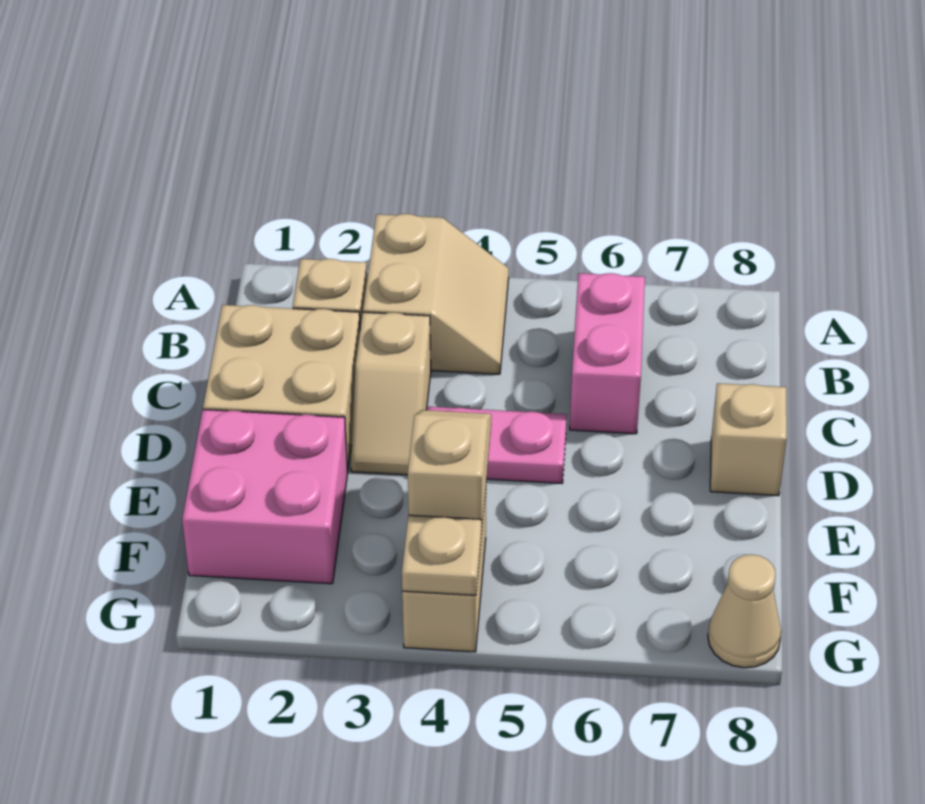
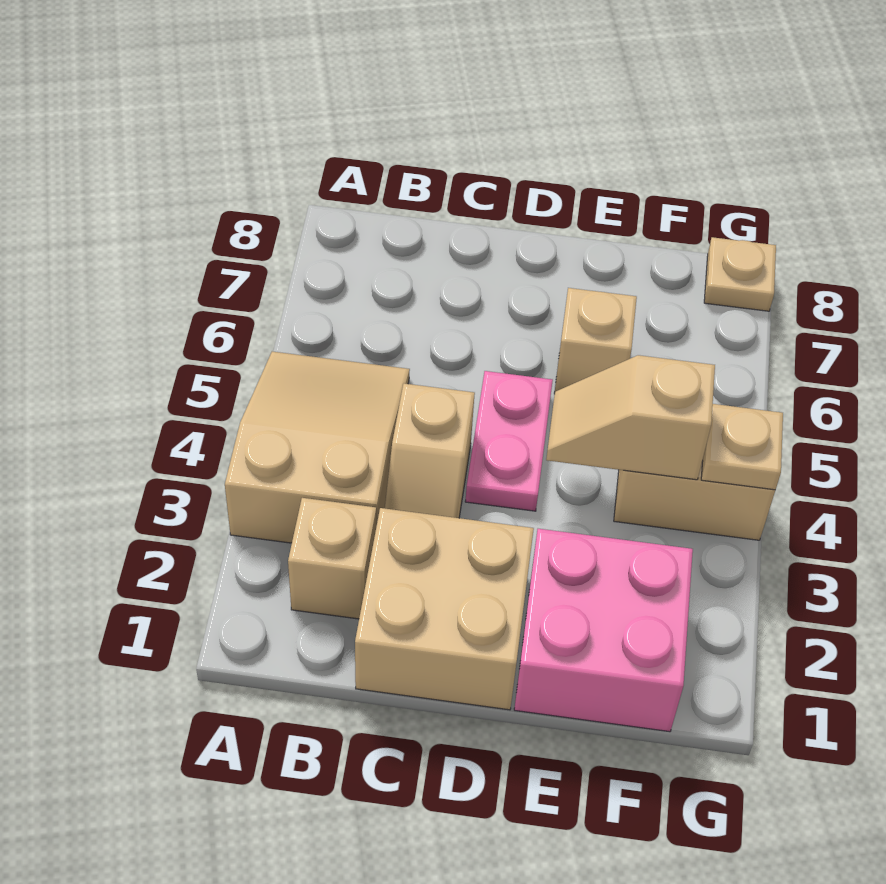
tan slope A3:B4 level 1 top 3 -> tan slope A3:B5 level 1 top 3
pink brick B6:C6 level 1 -> none
tan slope C3:D3 level 1 top C -> tan slope C3:C4 level 1 top 4
tan brick D8 level 1 -> tan brick E6 level 1
tan cone G8 level 1 -> tan plate G8 level 1

